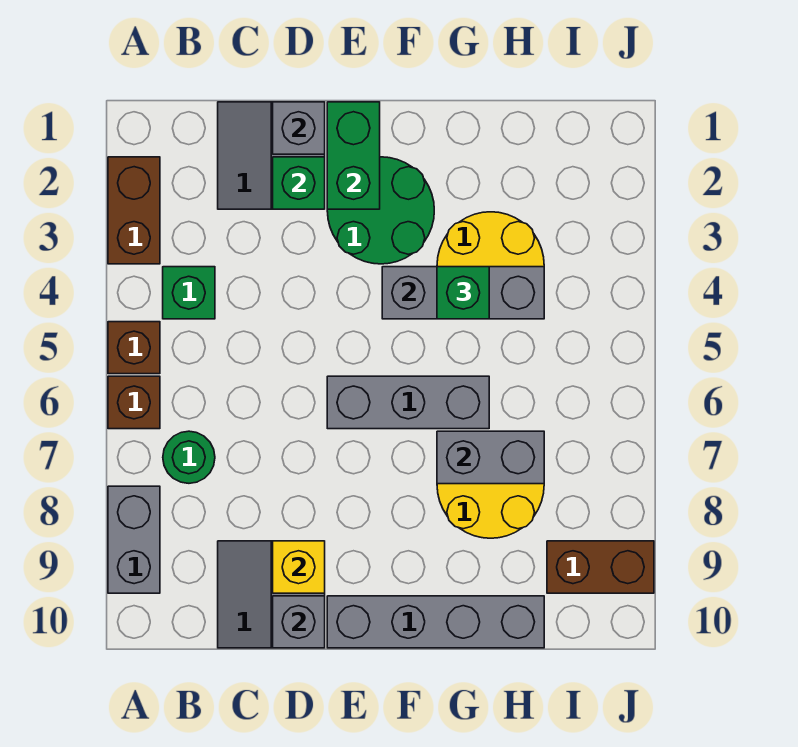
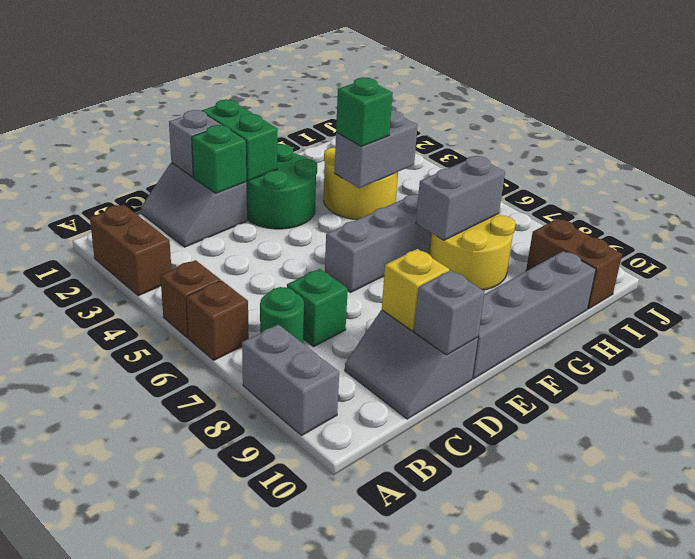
green brick B4 level 1 -> green brick C7 level 1
grey brick F4:H4 level 2 -> grey brick G4:H4 level 2
brown brick I9:J9 level 1 -> brown brick I9:I10 level 1

